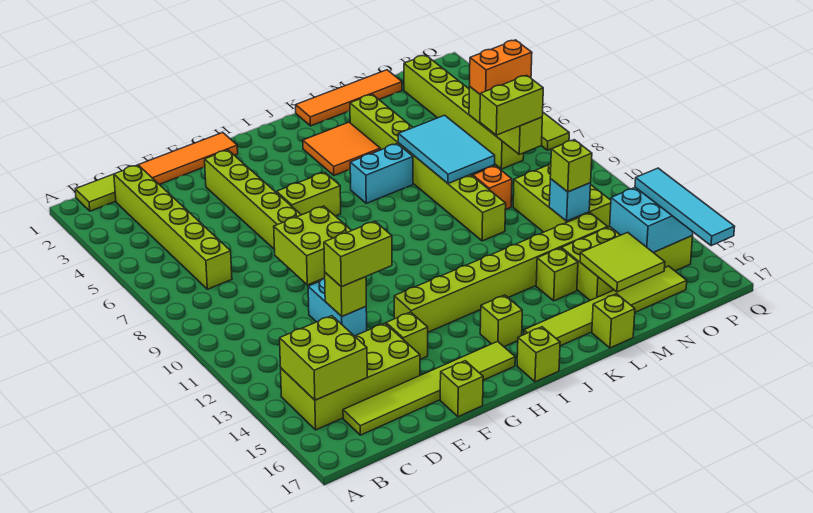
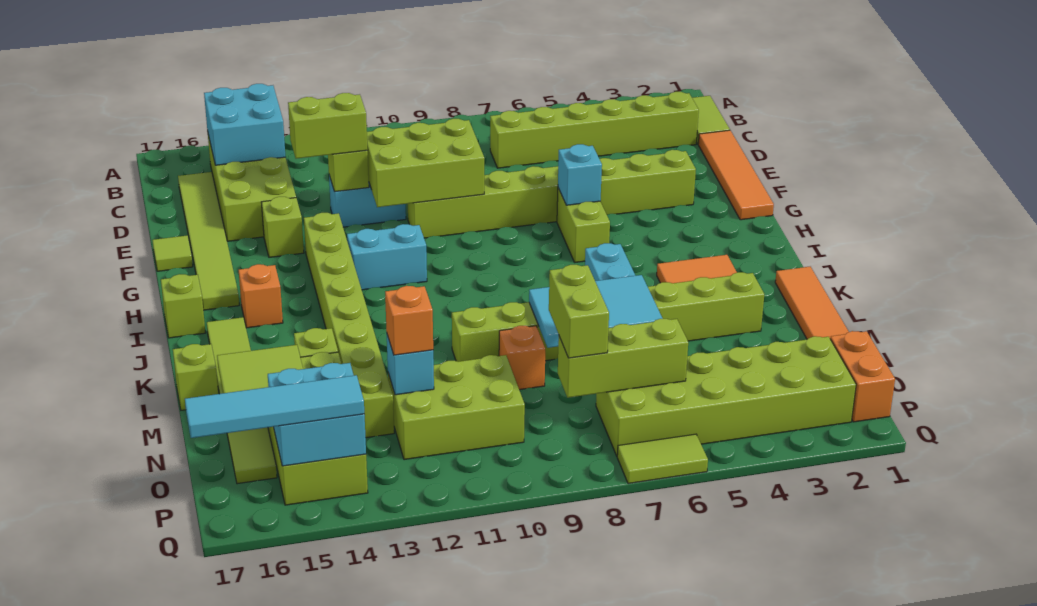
lime brick B14:C15 level 2 -> cyan brick B14:C15 level 2
lime brick E9:F10 level 2 -> lime brick E9:F11 level 2
lime brick E12:F12 level 3 -> lime brick E12:E13 level 3
lime brick F17 level 1 -> lime tile F17 level 1
none -> cyan brick G6 level 2
none -> cyan brick H11:H12 level 1
lime brick I15 level 1 -> orange brick I15 level 1
lime brick N12 level 3 -> orange brick N12 level 3
lime brick O2:O7 level 1 -> lime brick O2:P7 level 1
orange brick O6:P6 level 3 -> orange brick O1:P1 level 1

